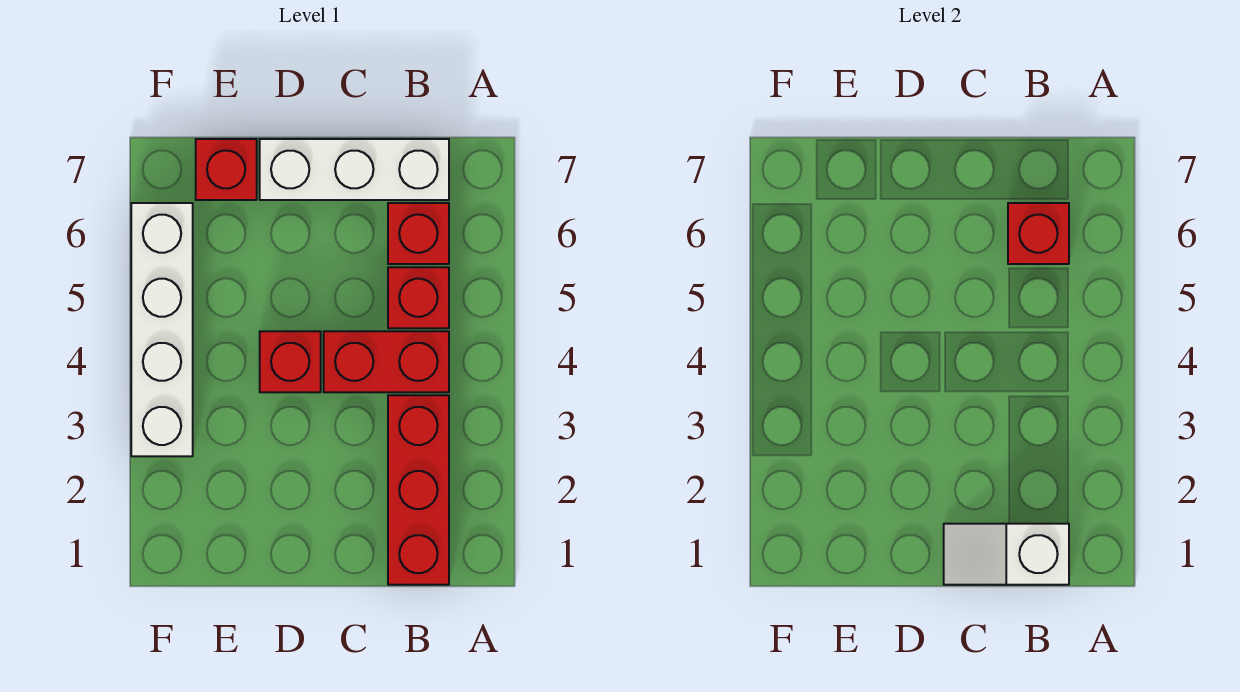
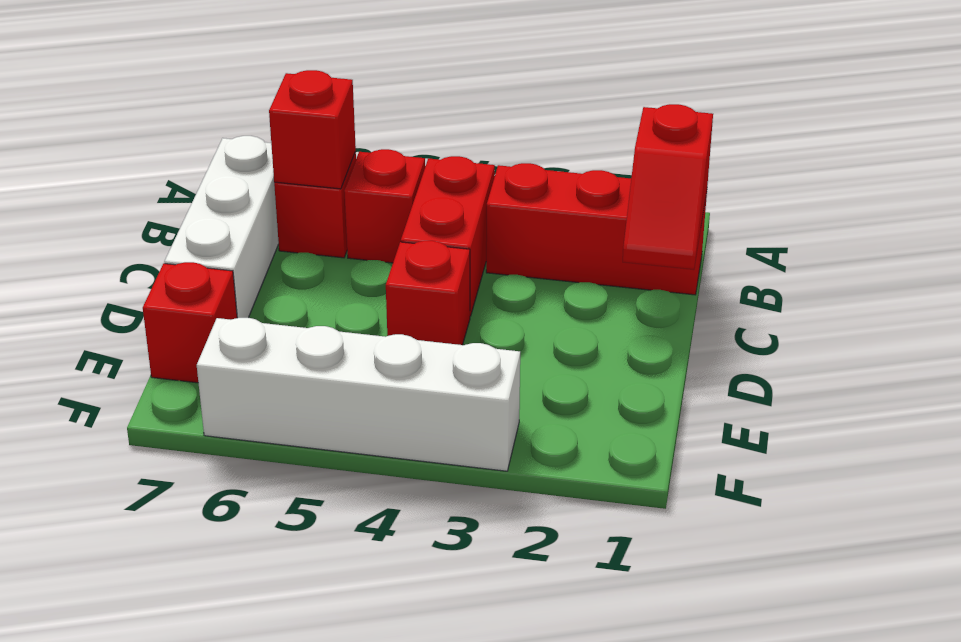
white slope B1:C1 level 2 top B -> red slope B1:C1 level 2 top B

